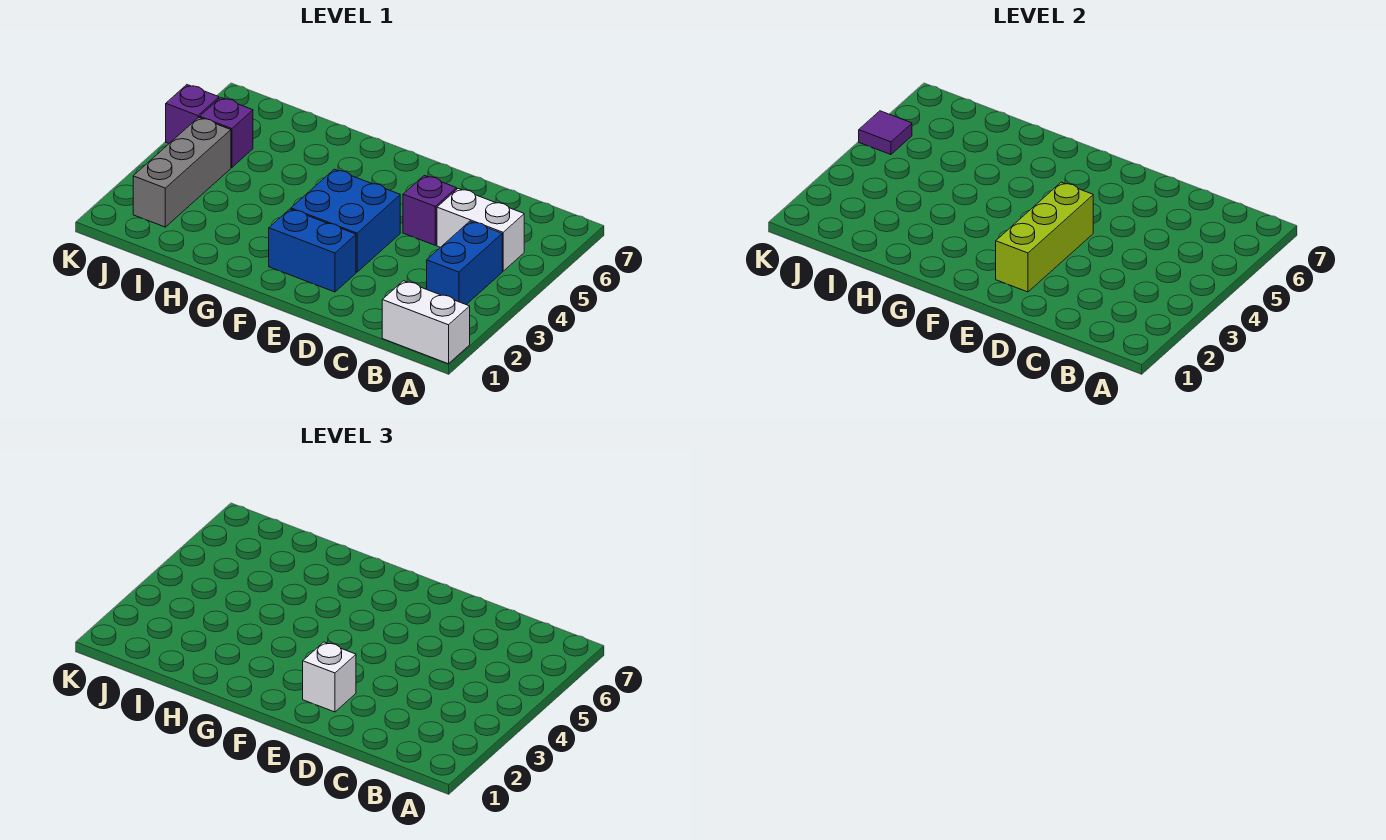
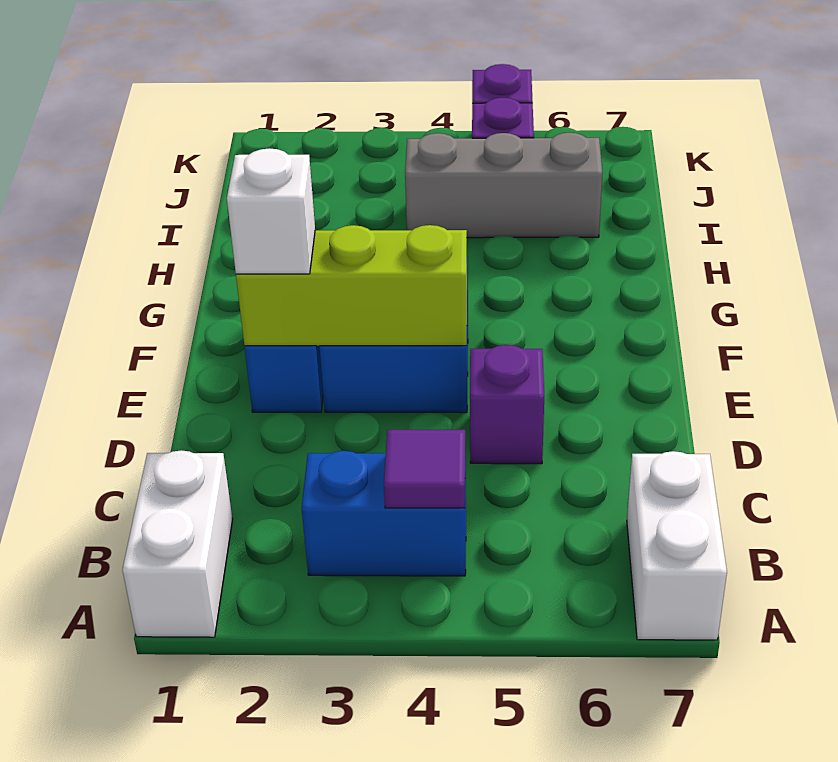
white brick B5:C5 level 1 -> white brick A7:B7 level 1
grey brick J2:J4 level 1 -> grey brick I4:I6 level 1
purple tile K5 level 2 -> purple tile B4 level 2

